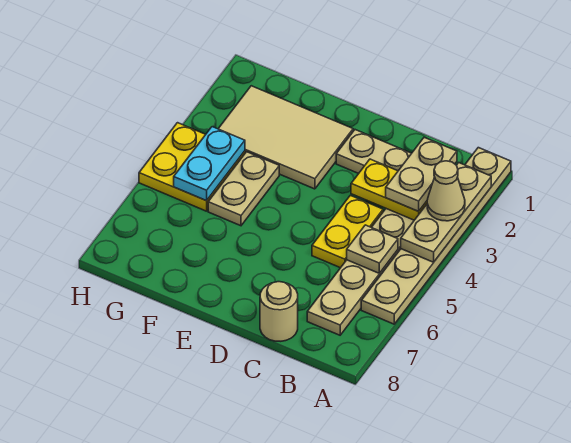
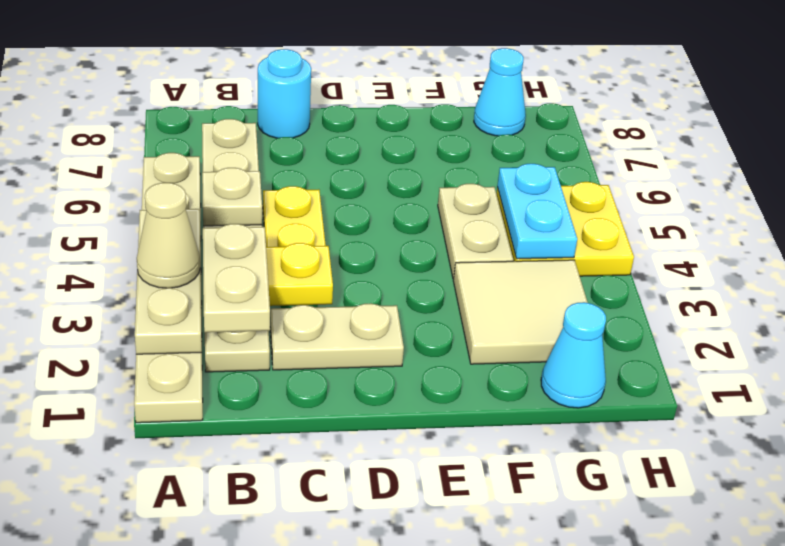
tan round brick C8 level 1 -> cyan round brick C8 level 1
tan tile E2:G3 level 1 -> tan tile F2:G3 level 1
none -> cyan cone G1 level 1
none -> cyan cone G8 level 1

